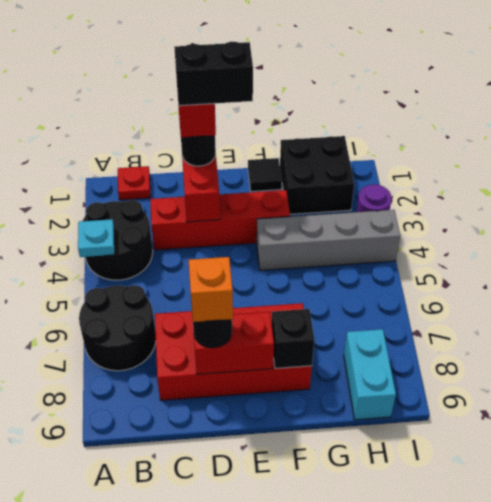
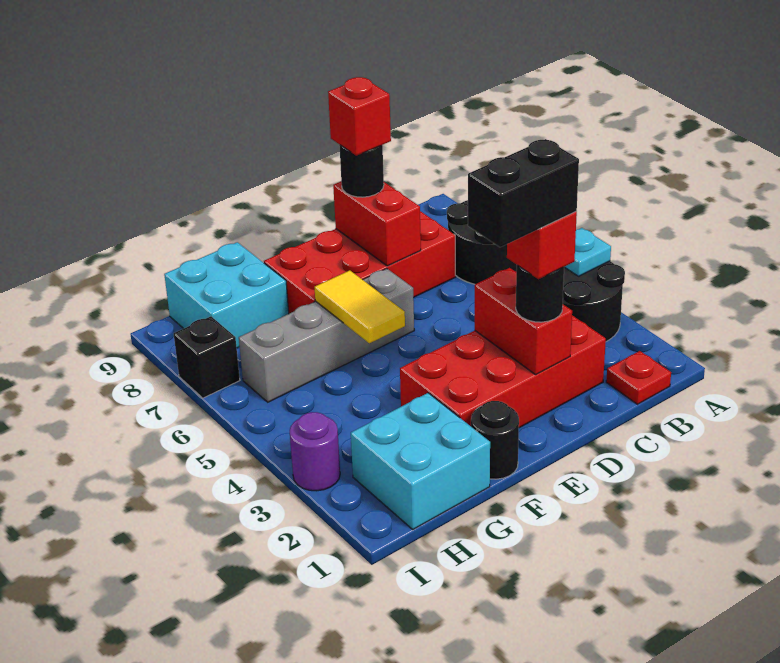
red brick C3:F3 level 1 -> red brick C2:F3 level 1
red brick D8:E8 level 2 -> red brick D7:D8 level 2
orange brick D8 level 4 -> red brick D8 level 4
black tile F1 level 1 -> black round brick F1 level 1
grey brick F4:I4 level 1 -> grey brick E6:H6 level 1
none -> yellow tile F5:F6 level 2
black brick F8 level 2 -> black brick I7 level 1
black brick G1:H2 level 1 -> cyan brick G1:H2 level 1
cyan brick H8:H9 level 1 -> cyan brick G8:H9 level 1

